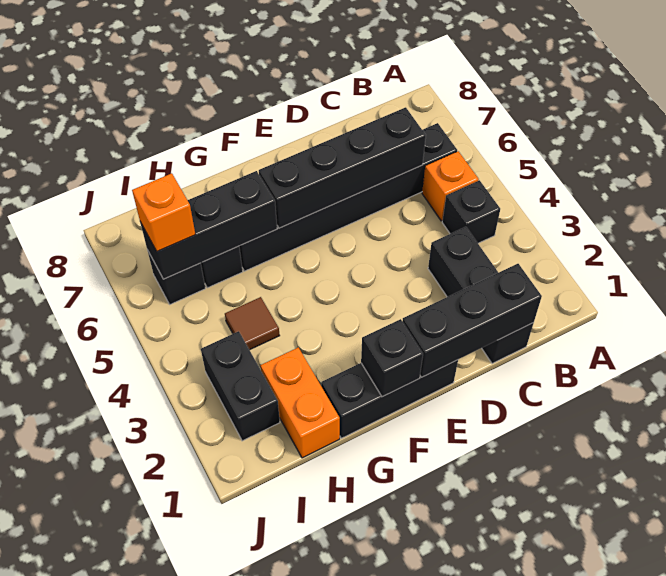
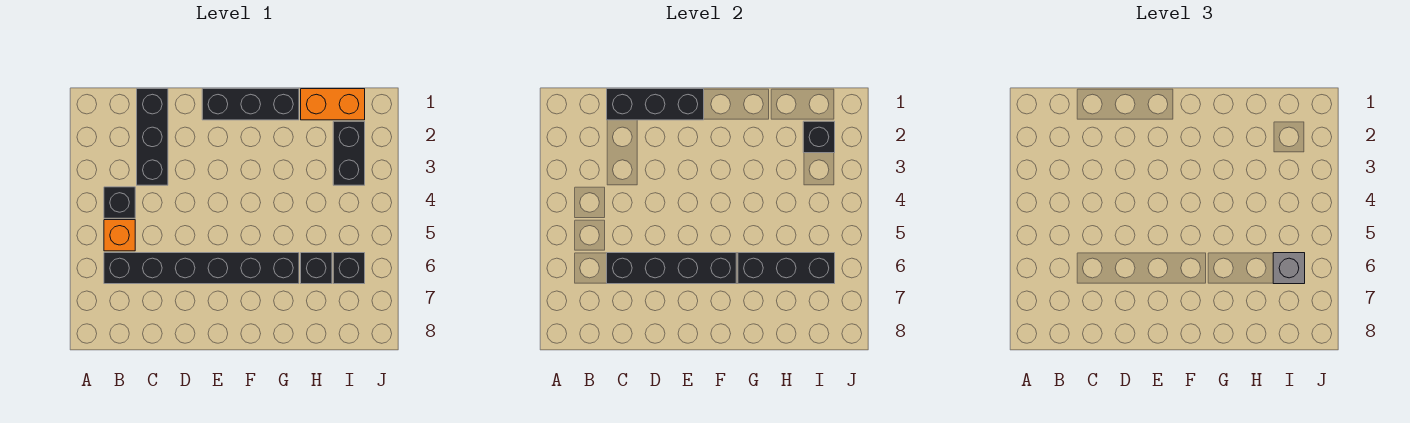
black brick F1 level 2 -> black brick I2 level 2
orange brick H1:H2 level 1 -> orange brick H1:I1 level 1
brown tile H4 level 1 -> none
orange brick I6 level 3 -> grey brick I6 level 3

